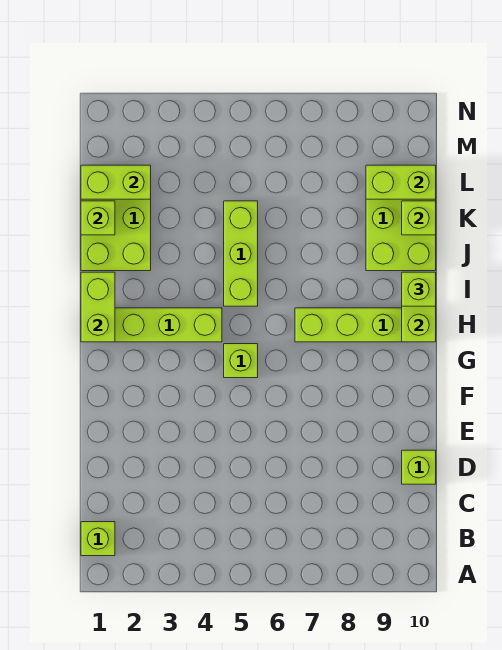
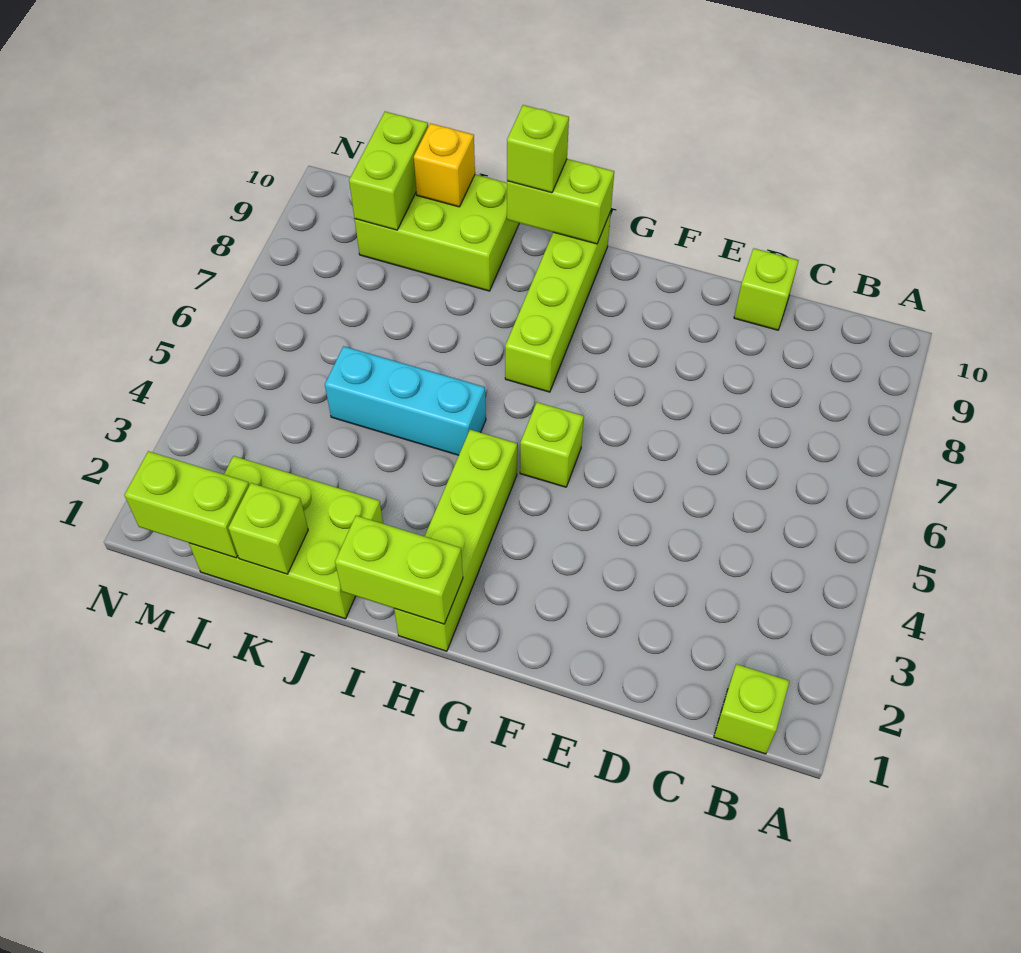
lime brick I5:K5 level 1 -> cyan brick I5:K5 level 1
lime brick K10 level 2 -> yellow brick K10 level 2
lime brick L1:L2 level 2 -> lime brick L1:M1 level 2

